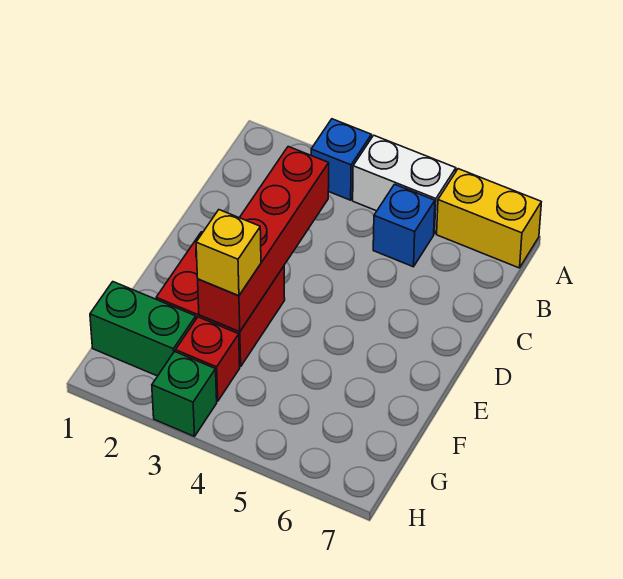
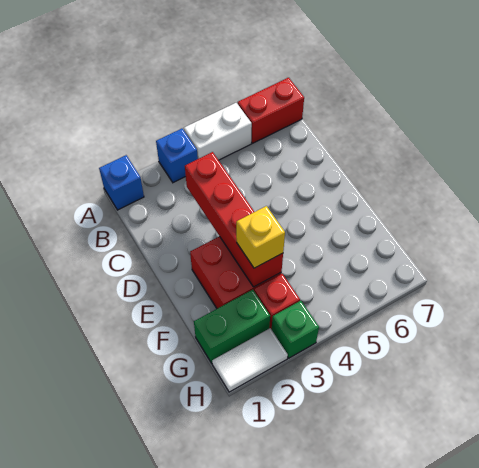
yellow brick A6:A7 level 1 -> red brick A6:A7 level 1
blue brick B5 level 1 -> blue brick A1 level 1
none -> white tile H1:H2 level 1

